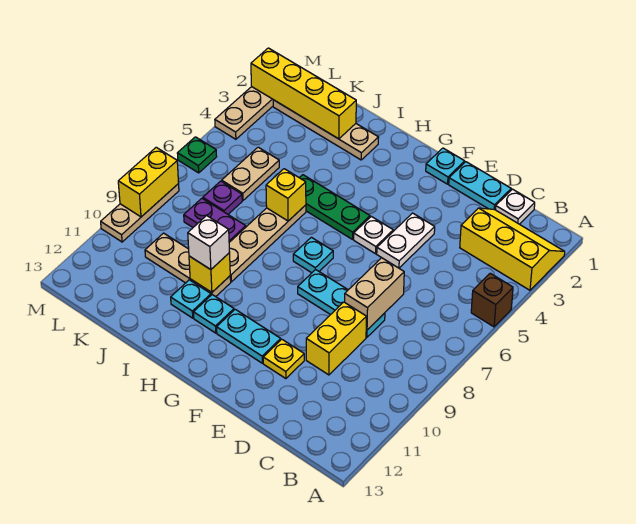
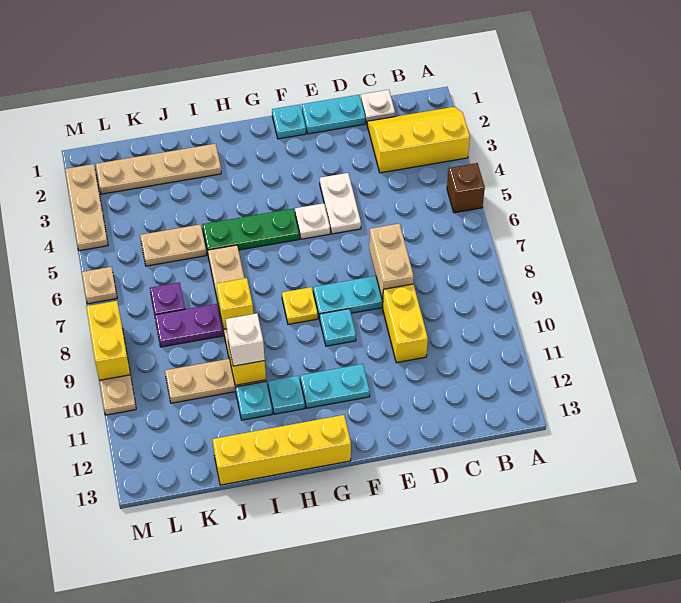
yellow plate E11 level 1 -> yellow plate G8 level 1
cyan plate G7 level 1 -> cyan plate F9 level 1
yellow brick I6 level 2 -> yellow brick I8 level 2
yellow brick J2:M2 level 2 -> yellow brick G13:J13 level 1
tan plate K5:K6 level 1 -> tan plate J5:K5 level 1
green plate M6 level 1 -> tan plate M6 level 1

